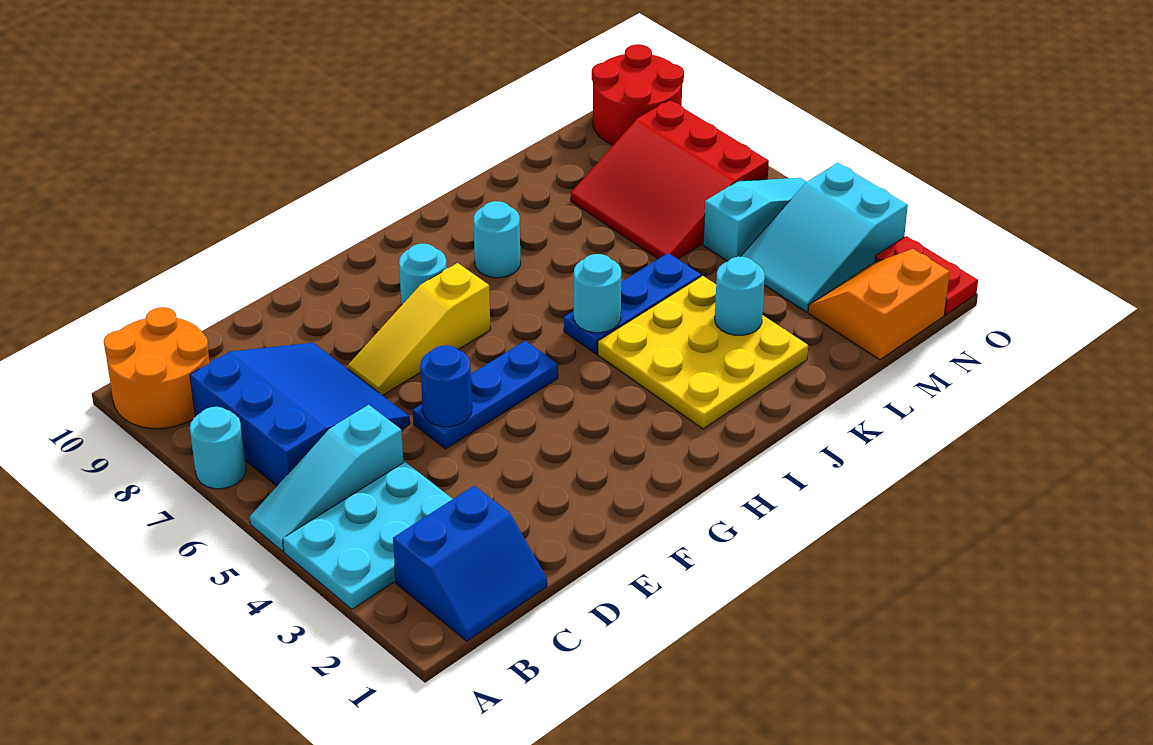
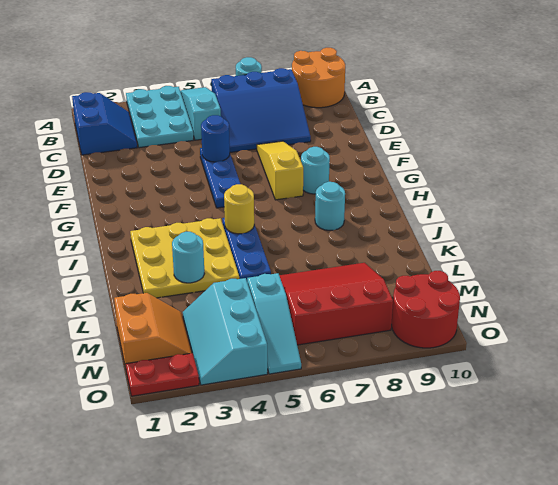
blue slope B1:C2 level 1 top 2 -> blue slope B1:C2 level 1 top 1
cyan round brick I5 level 2 -> yellow round brick I5 level 2
cyan slope M3:O4 level 1 top O -> cyan slope M3:O4 level 1 top 4

